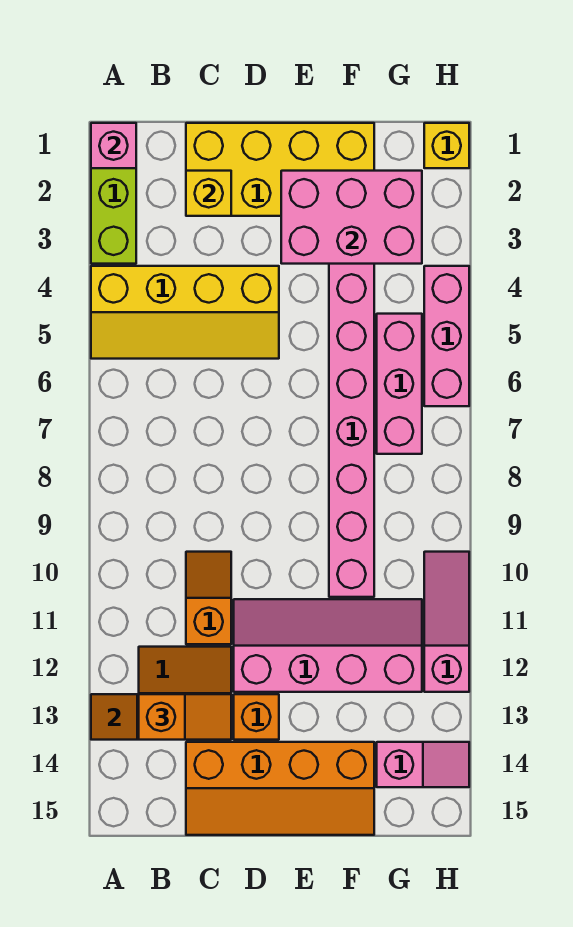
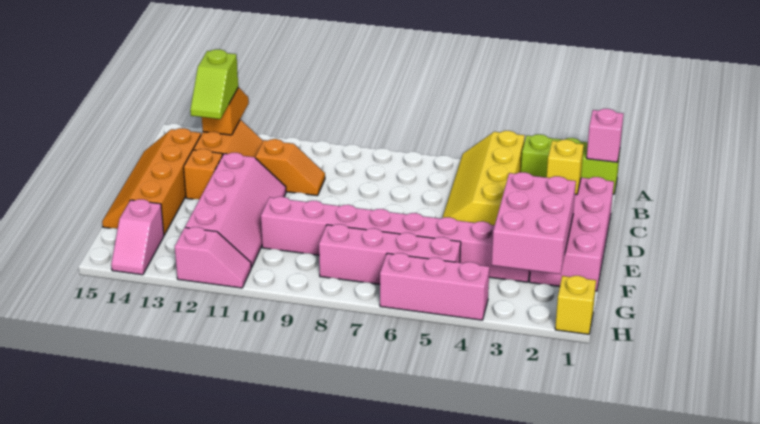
orange slope B13:C13 level 3 top B -> lime slope B13:C13 level 3 top B
yellow brick C1:F2 level 1 -> pink brick C1:F2 level 1
pink brick G5:G7 level 1 -> pink brick G5:G8 level 1
pink slope H10:H12 level 1 top 12 -> pink slope H11:H12 level 1 top 12

